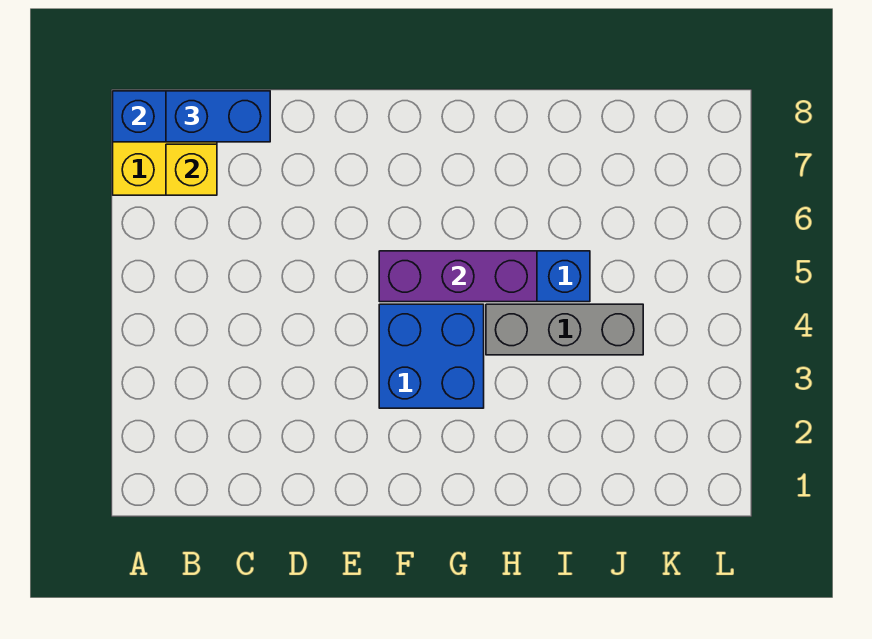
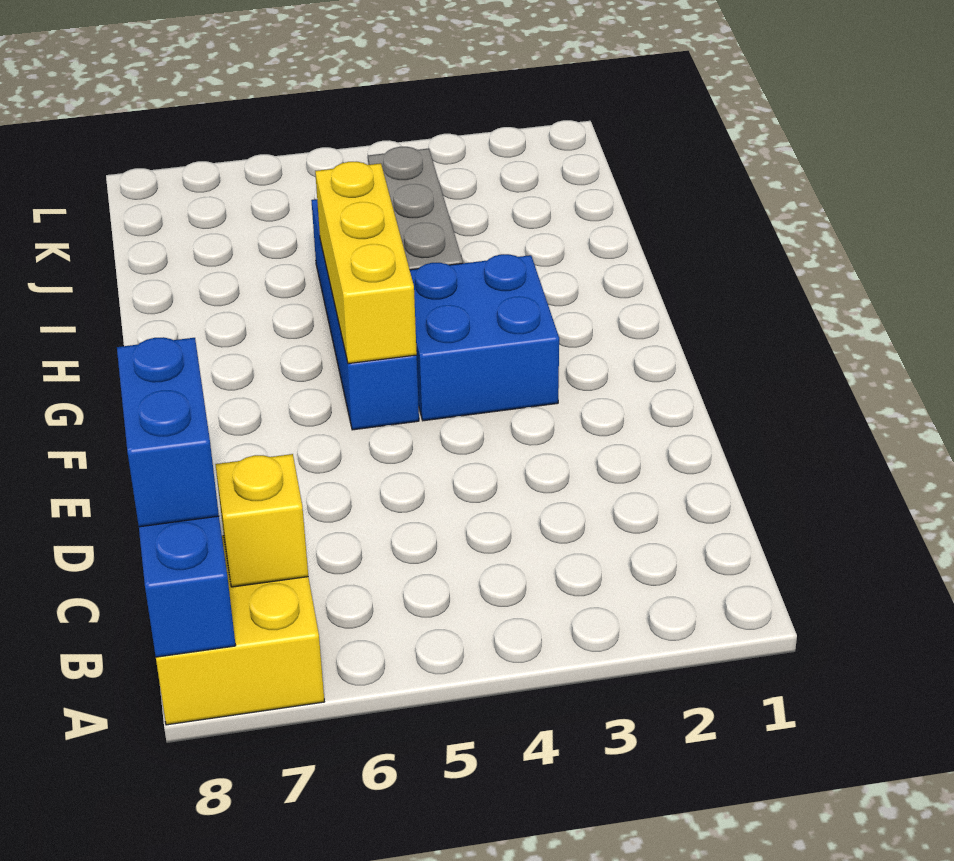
purple brick F5:H5 level 2 -> yellow brick F5:H5 level 2

